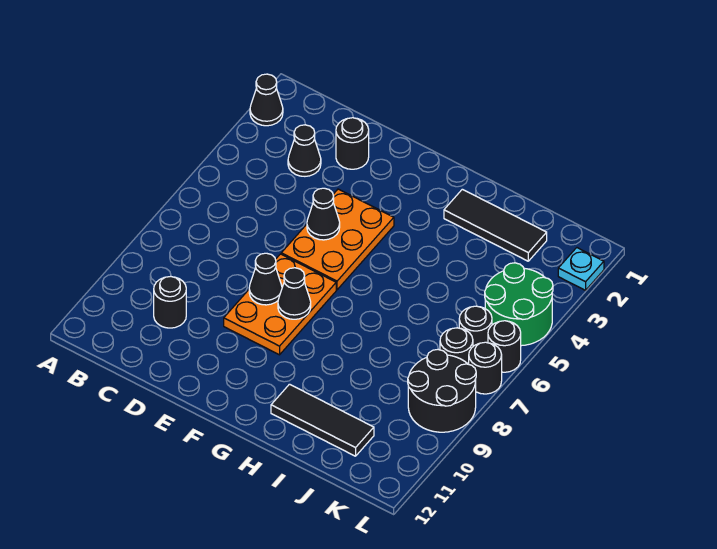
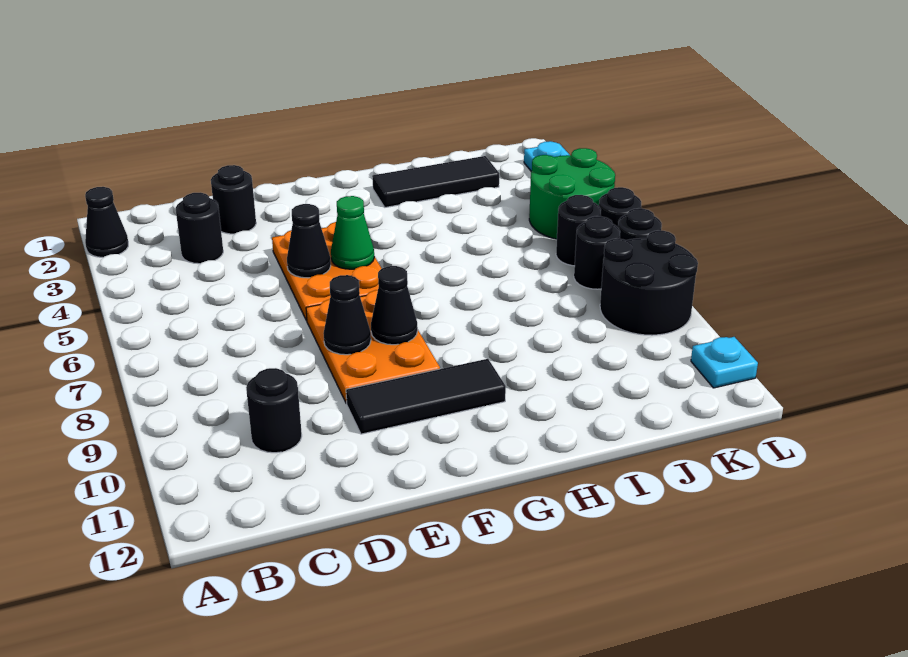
black cone C3 level 1 -> black round brick C3 level 1
none -> green cone F5 level 2
black tile H11:J11 level 1 -> black tile E10:G10 level 1
none -> cyan plate L11 level 1

